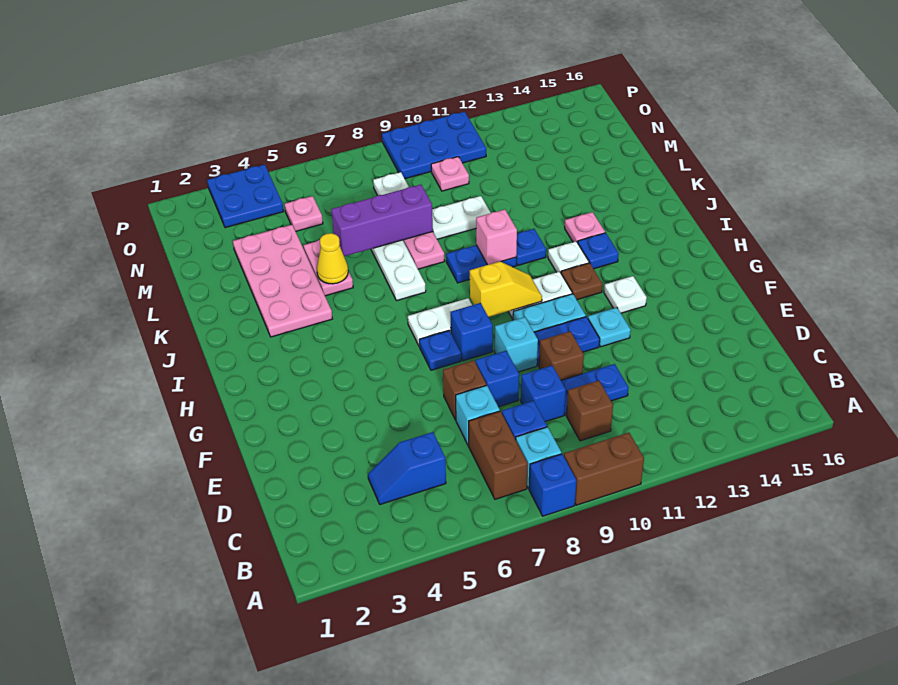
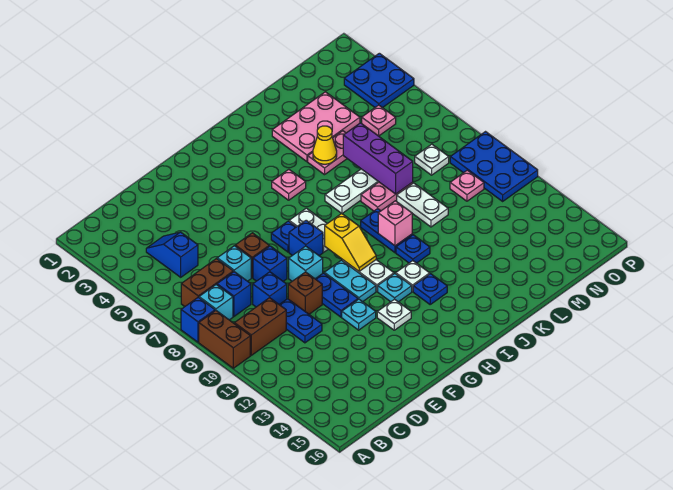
brown brick C10 level 1 -> brown brick B10:C10 level 1
brown plate H12 level 1 -> cyan plate H12 level 1
pink plate J3:M4 level 1 -> pink plate K3:M4 level 1
pink plate J13 level 1 -> pink plate I5 level 1

